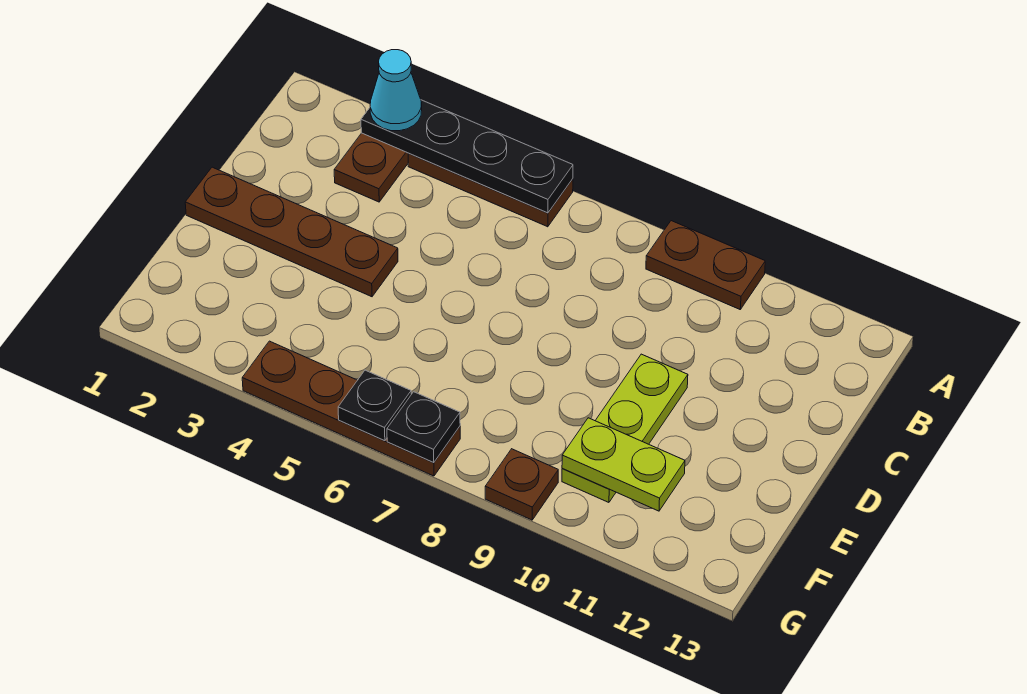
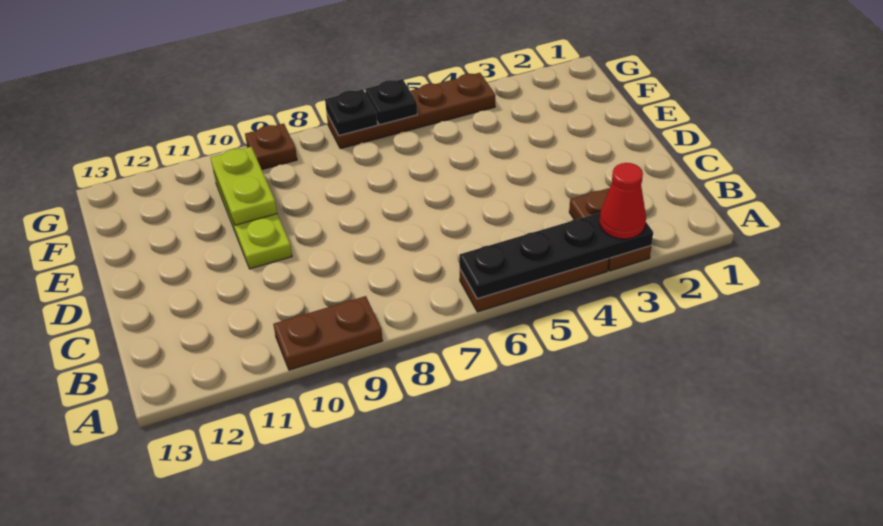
cyan cone A3 level 3 -> red cone A3 level 3
brown plate D1:D4 level 1 -> none
lime plate F10:F11 level 2 -> lime plate E10:F10 level 2

